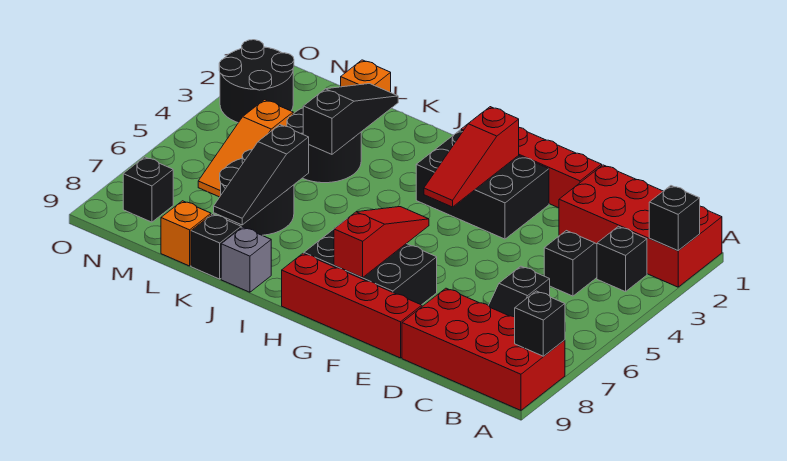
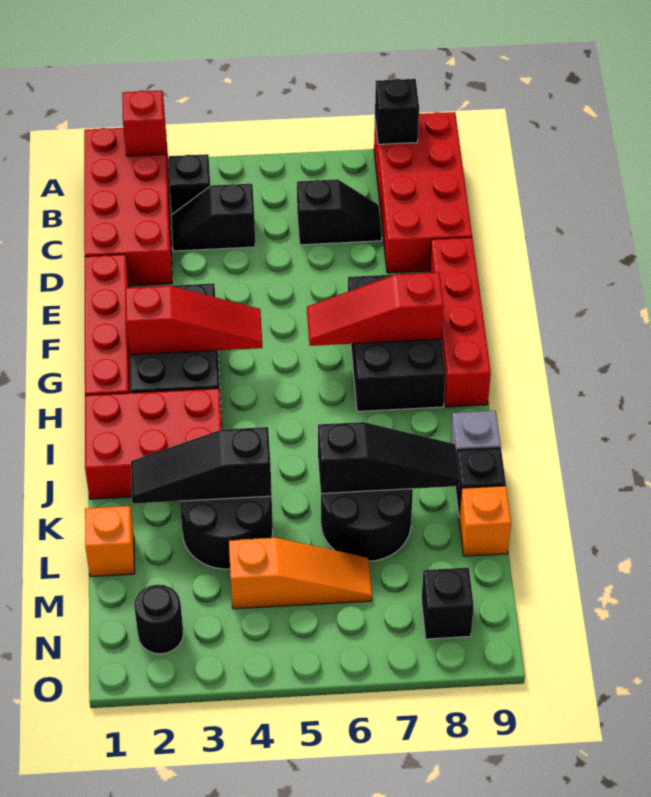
black brick A2 level 2 -> red brick A2 level 2
none -> red brick I1:J3 level 1
black round brick N2:O3 level 1 -> black round brick N2 level 1

